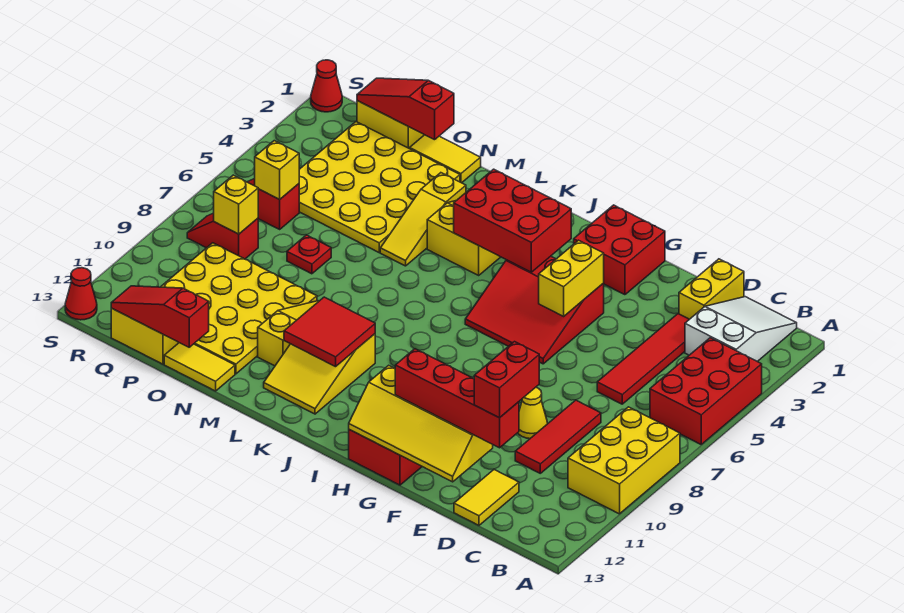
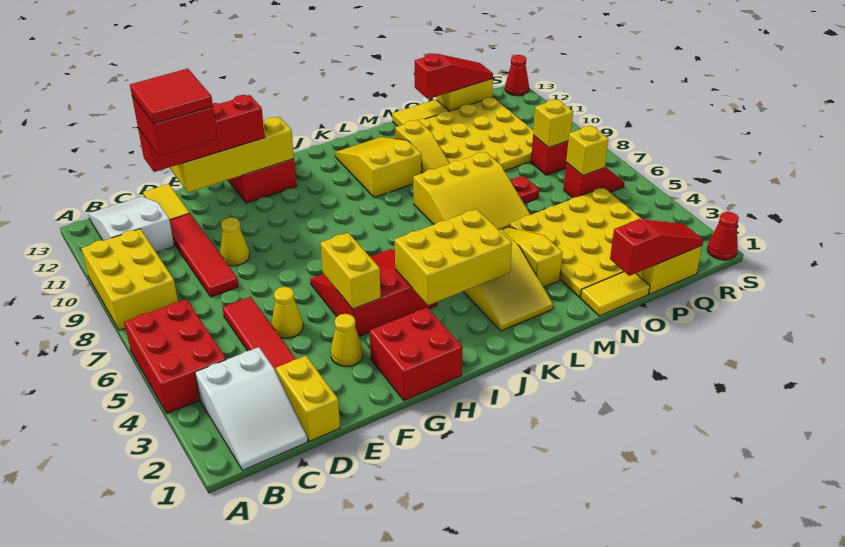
none -> white slope B11:C13 level 1 top 11
red tile D8:D10 level 1 -> red tile D8:D11 level 1
red brick D11:D12 level 4 -> red brick D11:E12 level 4
none -> yellow cone E5 level 1
none -> yellow cone F3 level 1
red brick I3:K4 level 2 -> yellow brick I3:K4 level 2
red tile K10:L11 level 2 -> red tile D11:E12 level 5
none -> yellow slope L6:N8 level 1 top 8

